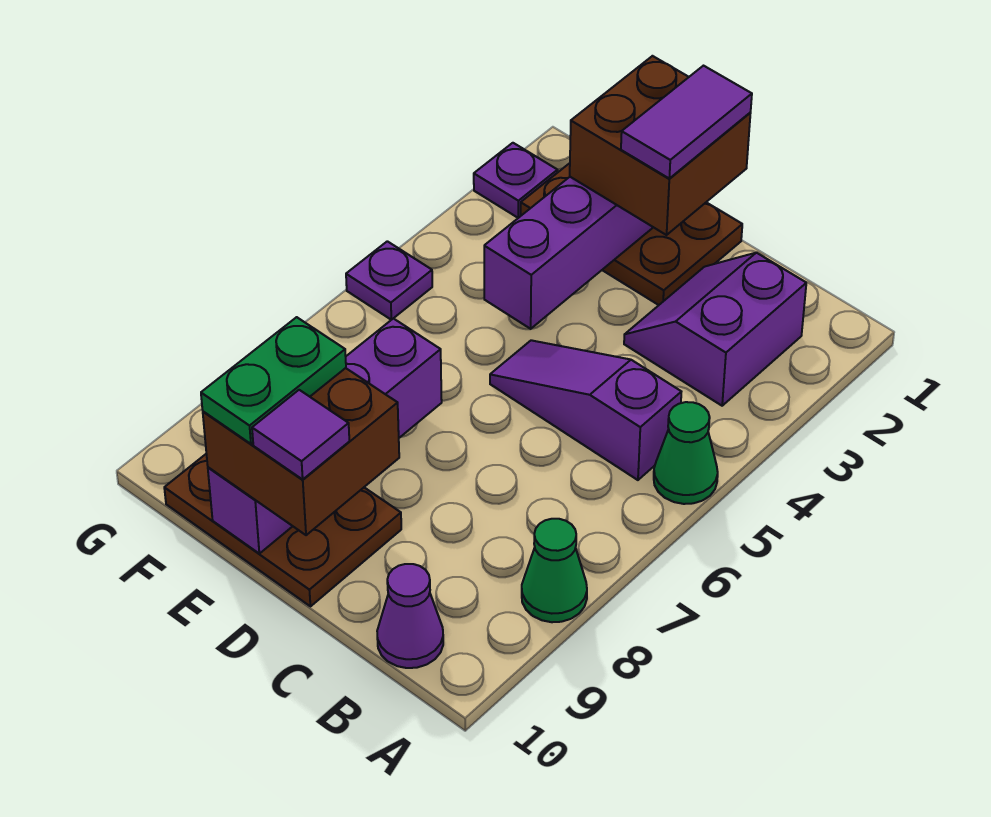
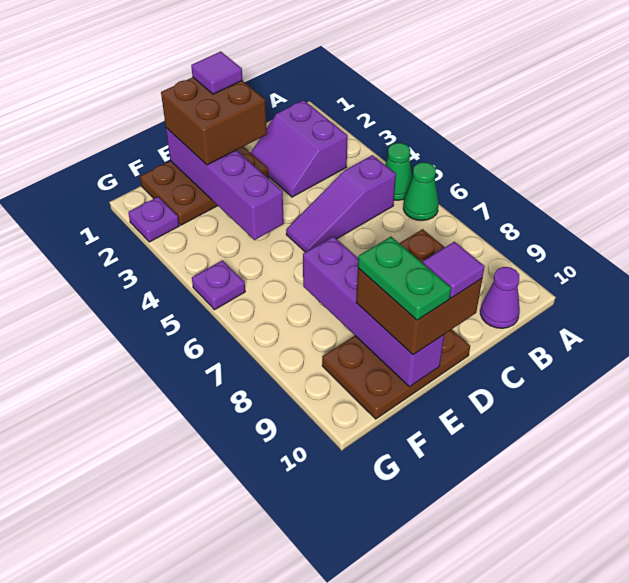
green cone A8 level 1 -> green cone A6 level 1
purple tile D1:D2 level 4 -> purple tile D1 level 4

